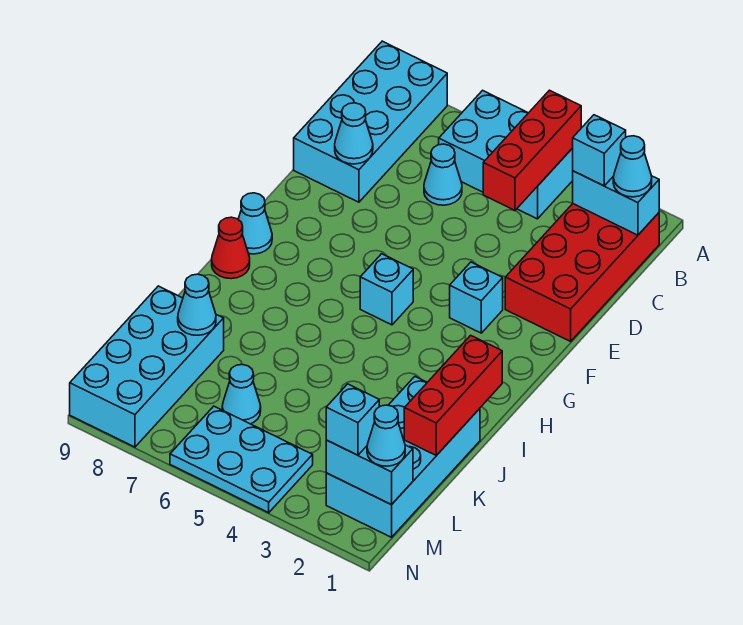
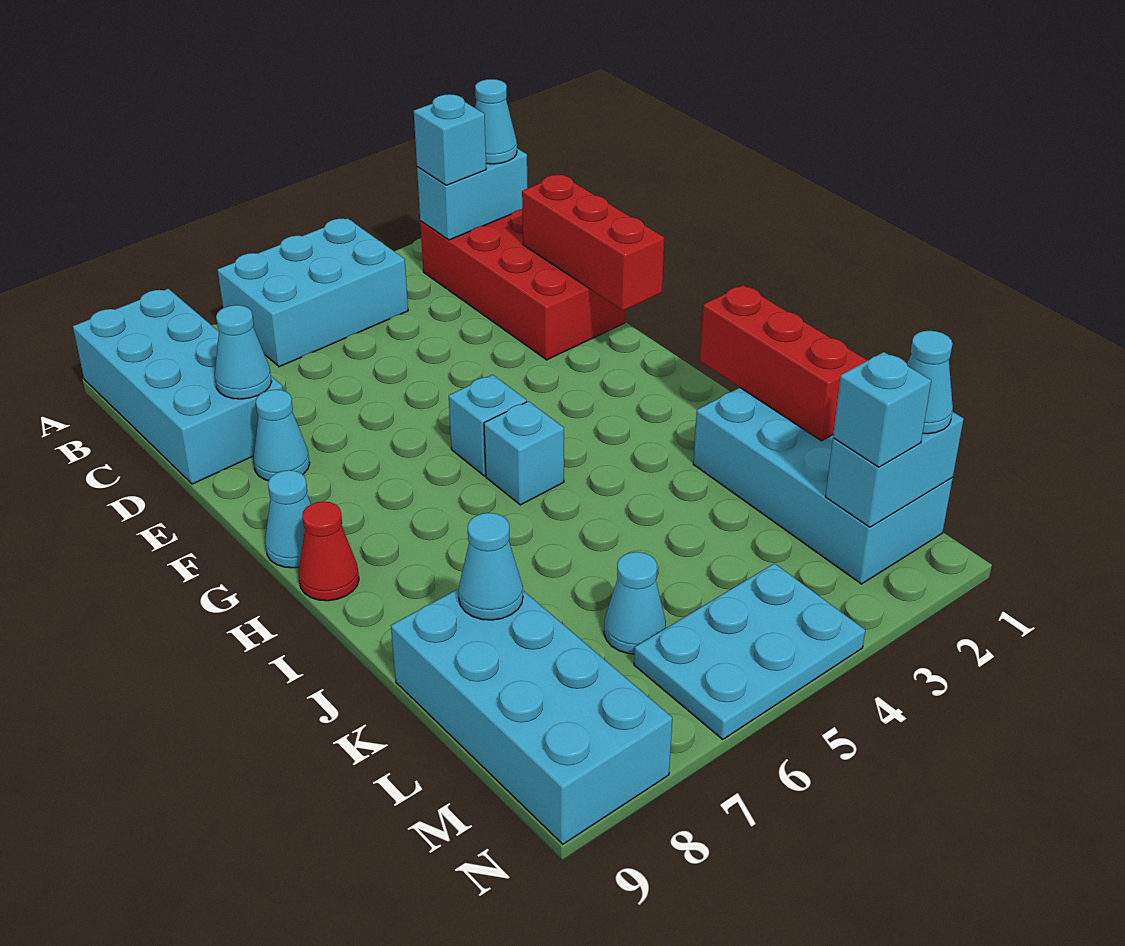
red brick A4:C4 level 2 -> red brick D1:F1 level 2
cyan cone C6 level 1 -> cyan cone E8 level 1
cyan brick F3 level 1 -> cyan brick H5 level 1

